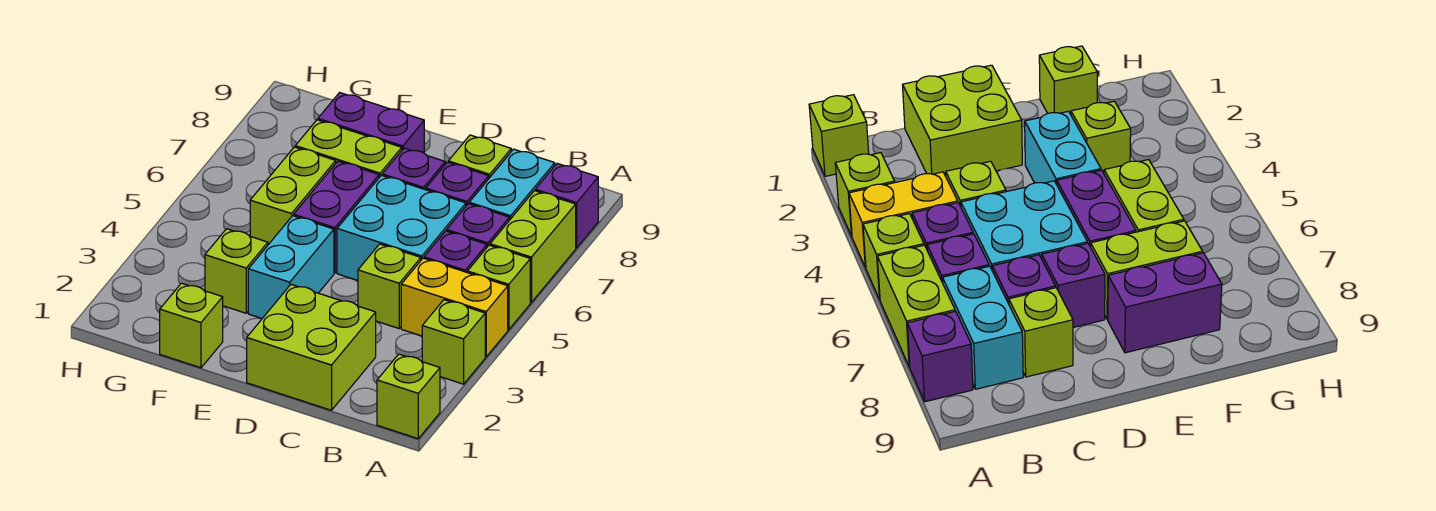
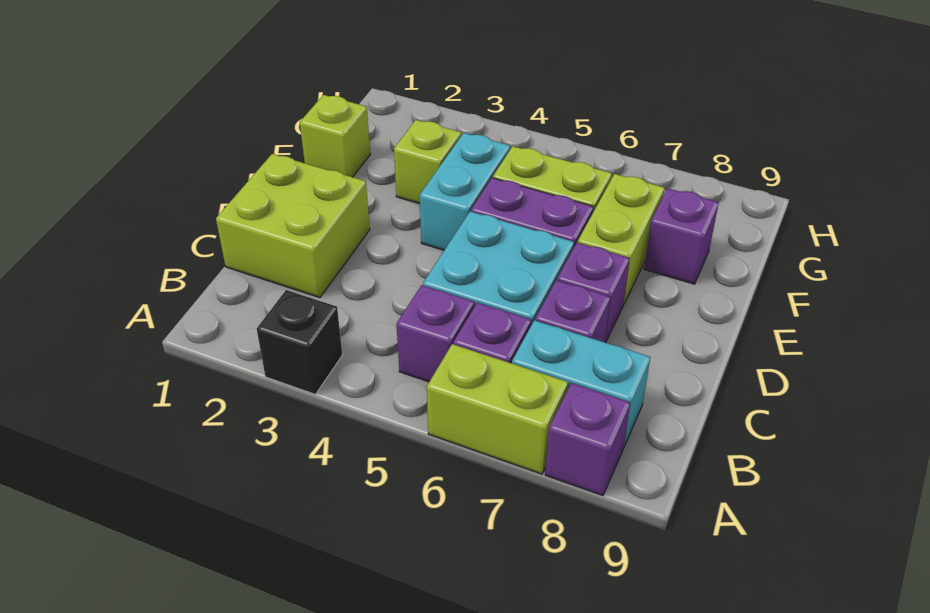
lime brick A1 level 1 -> none
lime brick A3 level 1 -> black brick A3 level 1
yellow brick A4:B4 level 1 -> none
lime brick A5 level 1 -> none
lime brick C4 level 1 -> none
lime brick C8 level 1 -> none
cyan brick E3:E4 level 1 -> cyan brick E4:F4 level 1
purple brick E8:F8 level 1 -> purple brick F8 level 1

